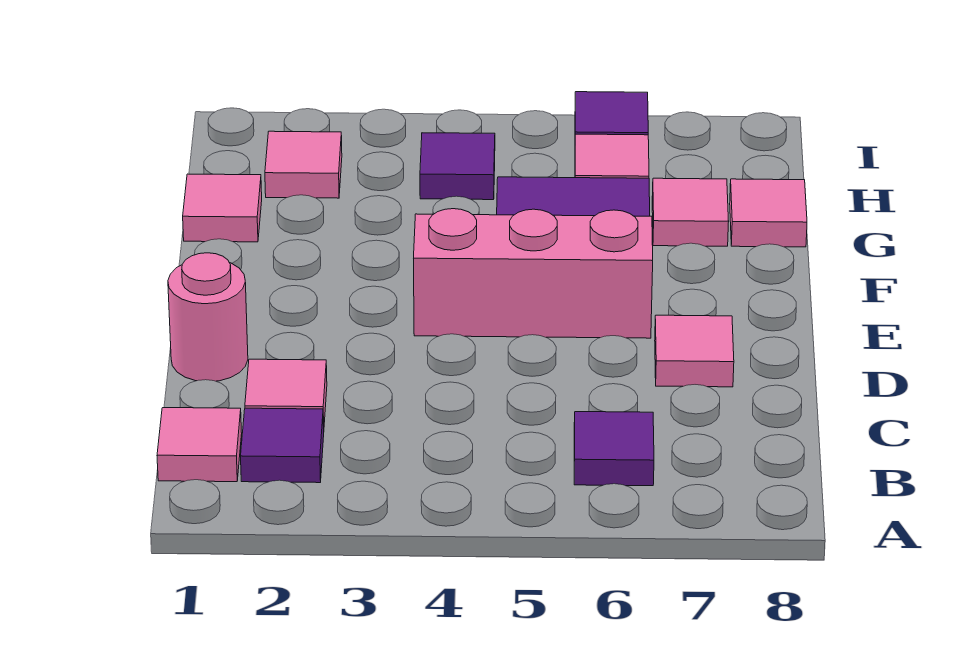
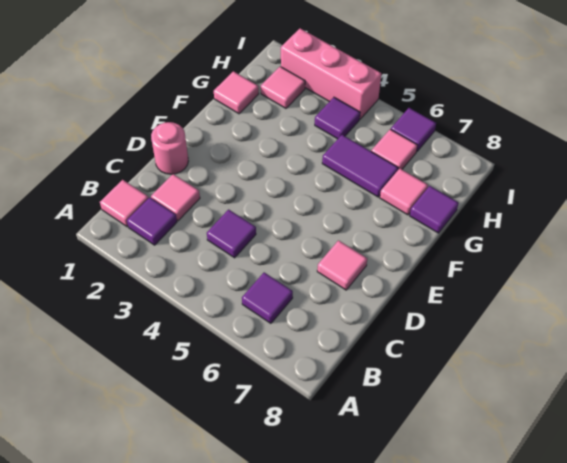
none -> purple tile C4 level 1
pink brick E4:E6 level 1 -> pink brick I2:I4 level 1
pink tile G8 level 1 -> purple tile G8 level 1

